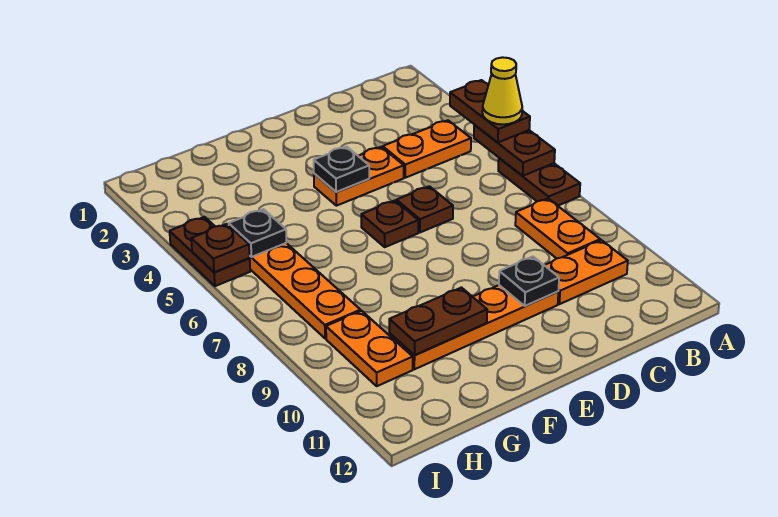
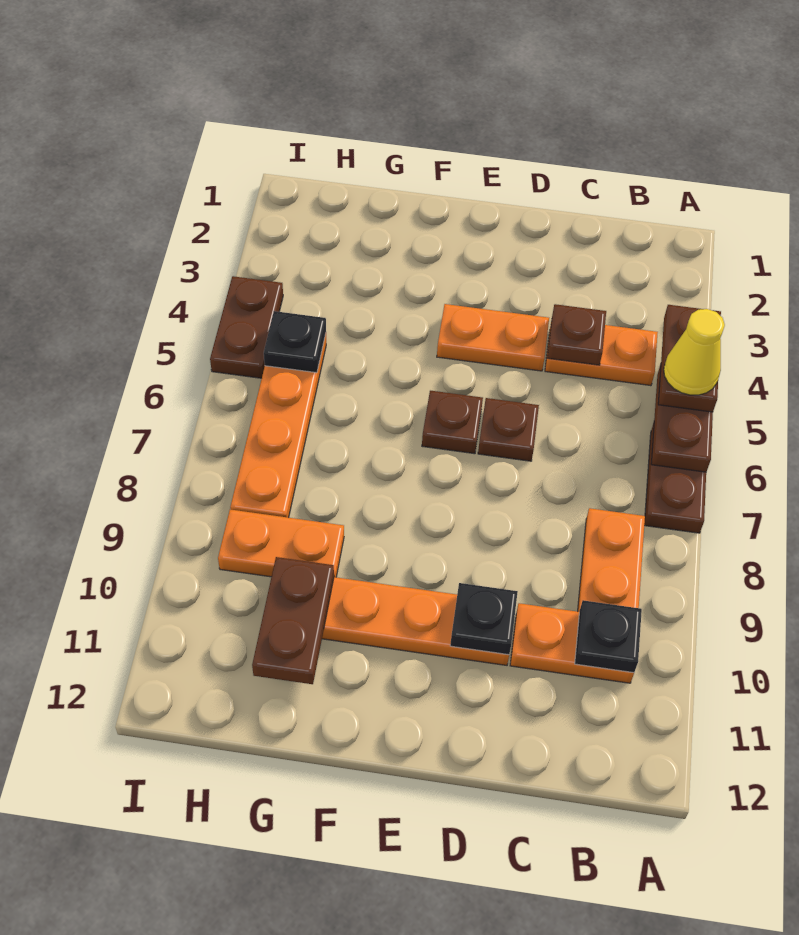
black plate E4 level 2 -> black plate B10 level 2
brown plate F10:G10 level 2 -> brown plate G10:G11 level 2
orange plate H9:H10 level 1 -> orange plate G9:H9 level 1
brown plate I5 level 2 -> brown plate C4 level 2

